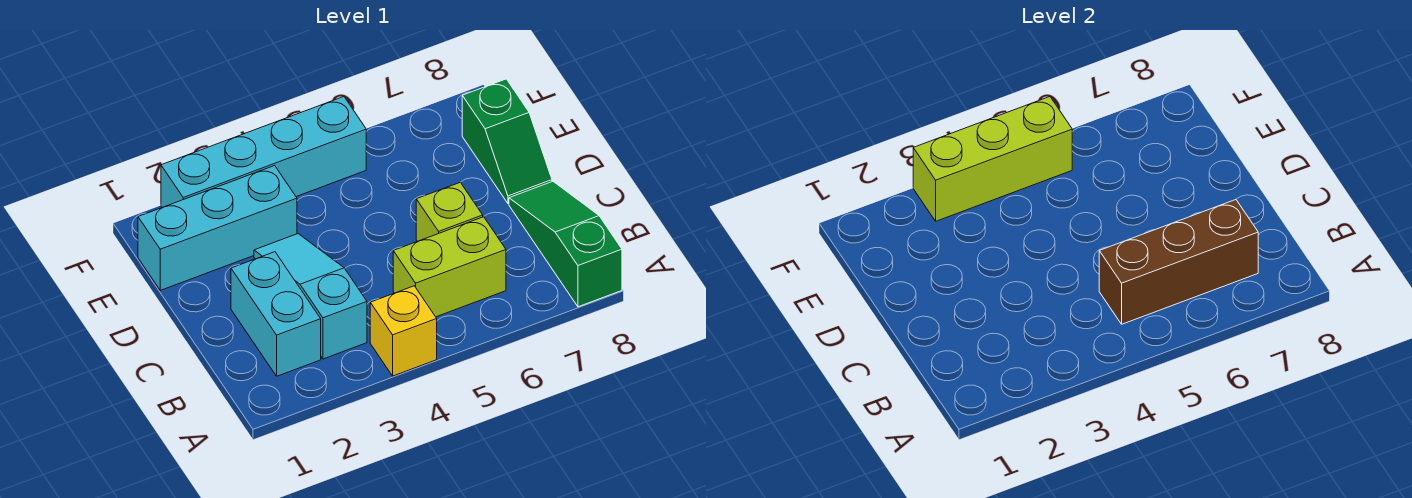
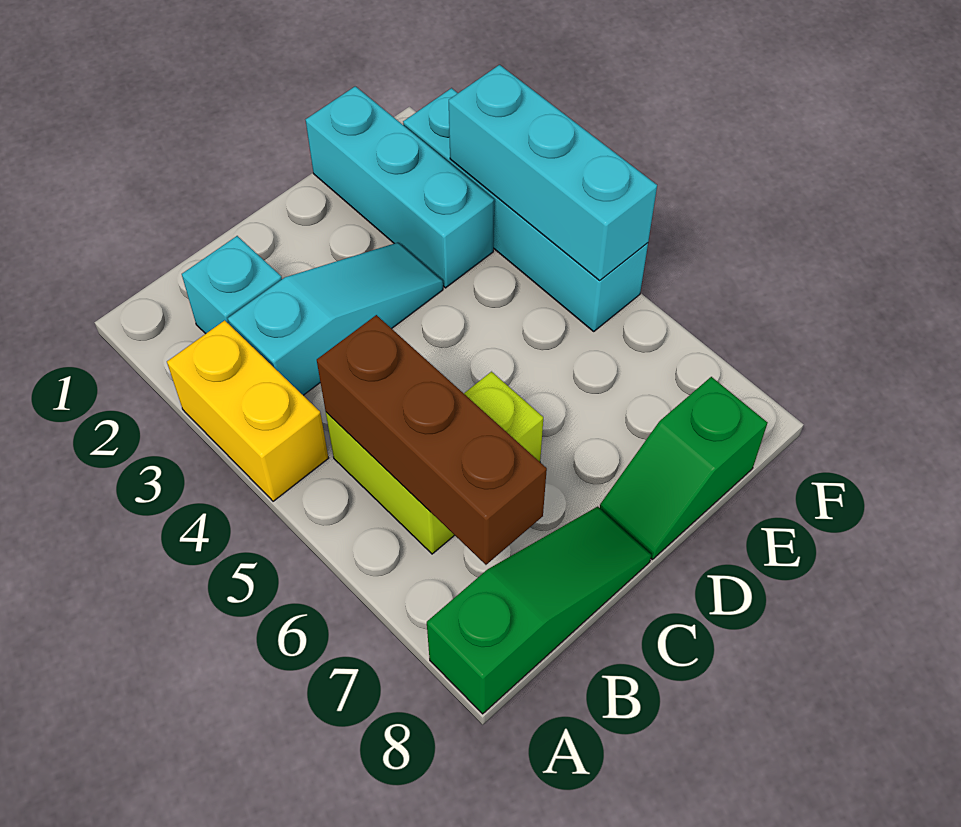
yellow brick A4 level 1 -> yellow brick A3:A4 level 1
cyan brick B2:C2 level 1 -> cyan brick B2 level 1
lime brick F3:F5 level 2 -> cyan brick F3:F5 level 2

